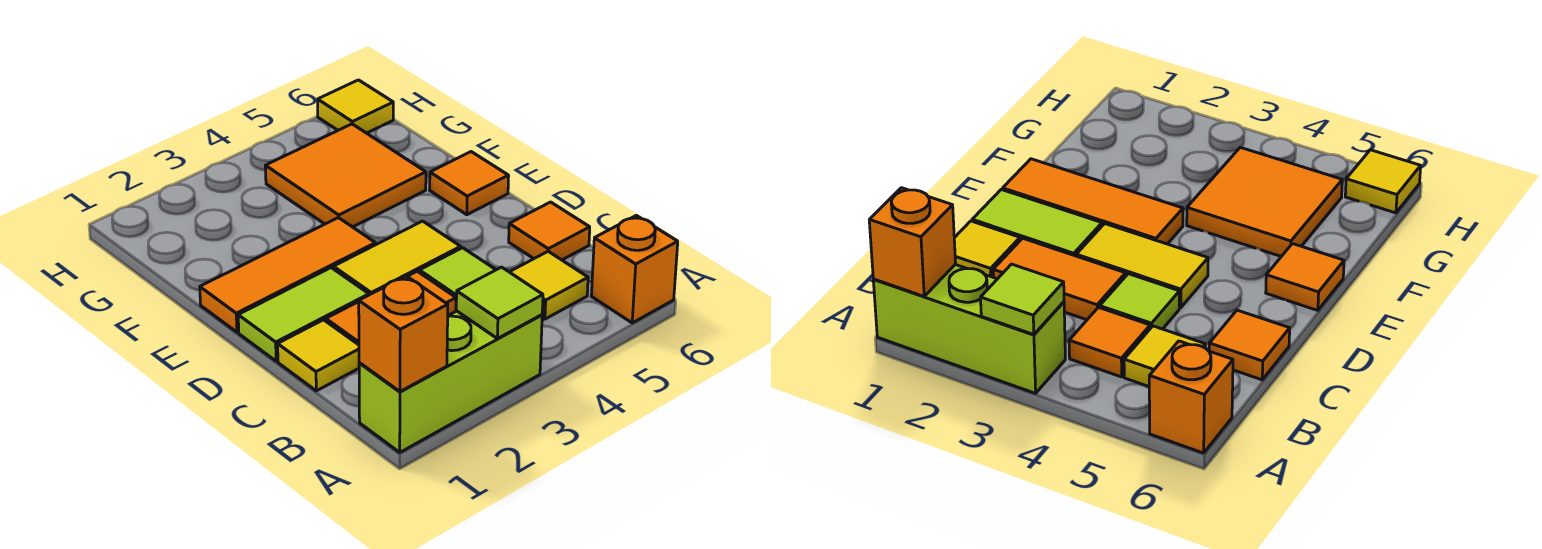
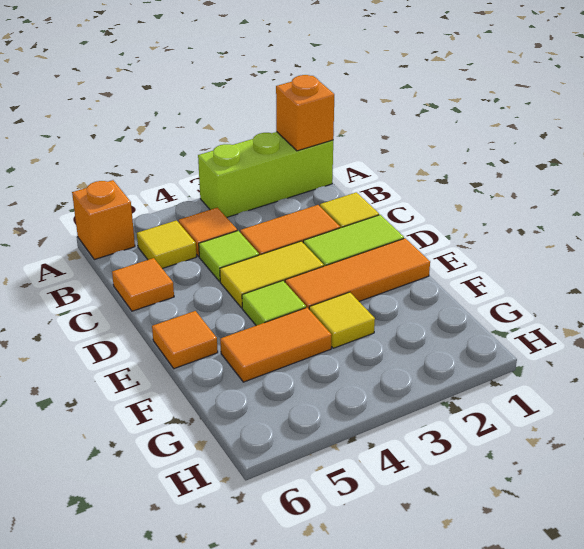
lime tile A3 level 2 -> lime tile E4 level 1
orange tile F4:G5 level 1 -> orange tile F4:F5 level 1
yellow tile H6 level 1 -> yellow tile F3 level 1

